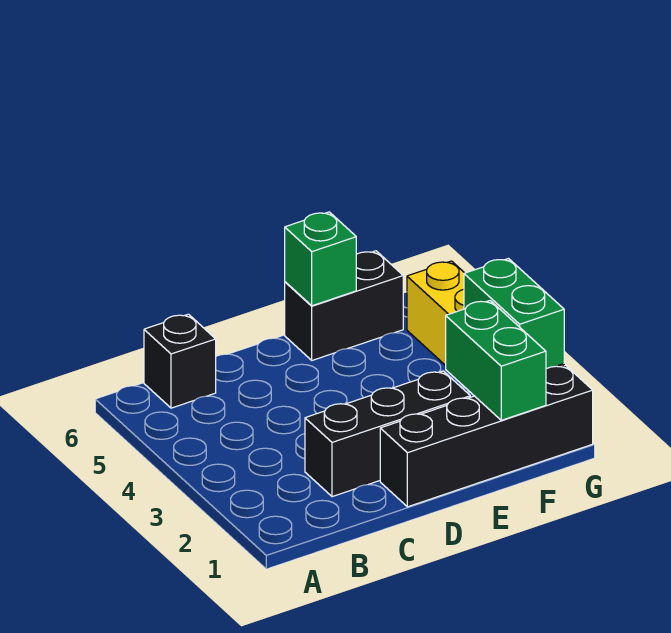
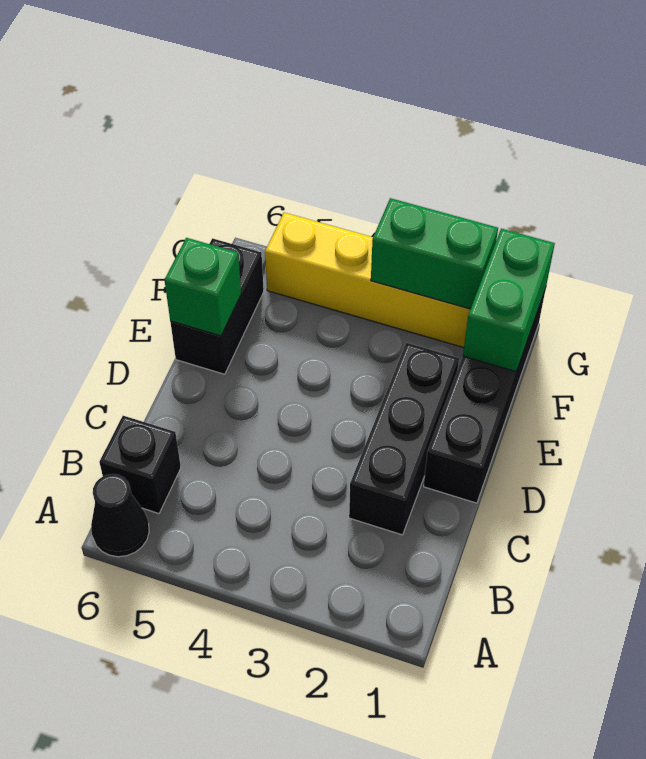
none -> black cone A6 level 1
green brick F1:F2 level 2 -> green brick F1:G1 level 2

